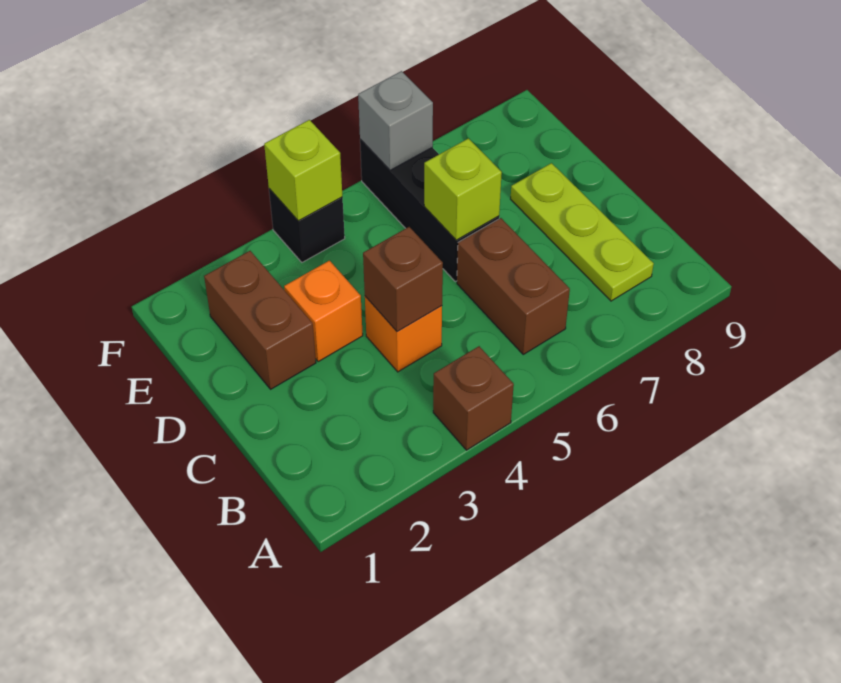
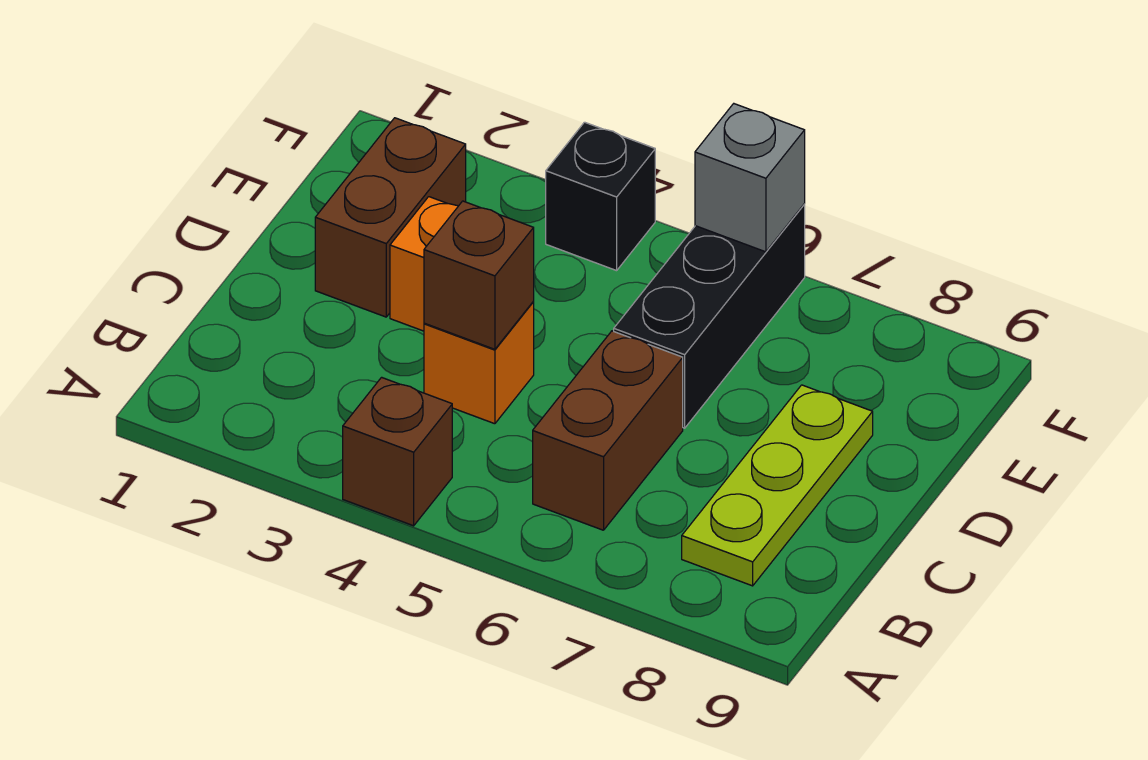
lime brick D6 level 2 -> none
lime brick F4 level 2 -> none

